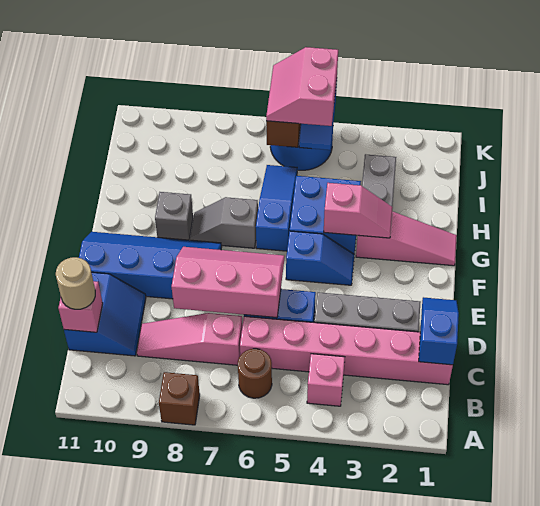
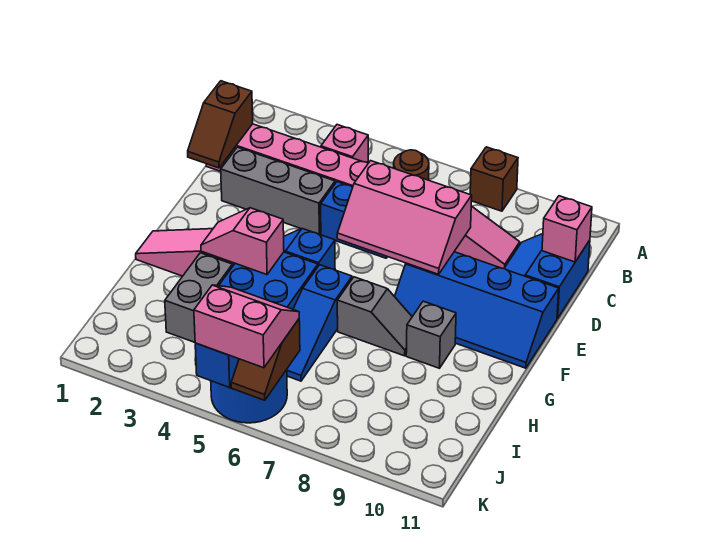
blue slope C1:D1 level 2 top C -> brown slope C1:D1 level 2 top C
tan round brick C11 level 3 -> none
pink slope J5:K6 level 3 top 5 -> pink slope J5:K6 level 3 top K

